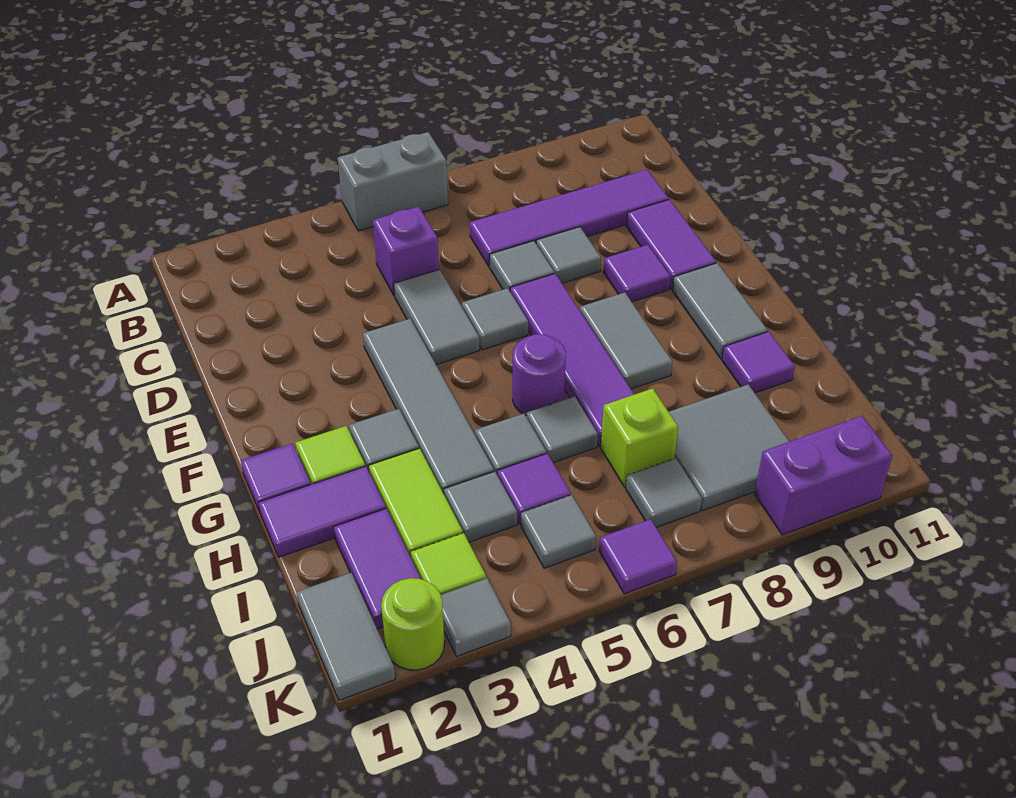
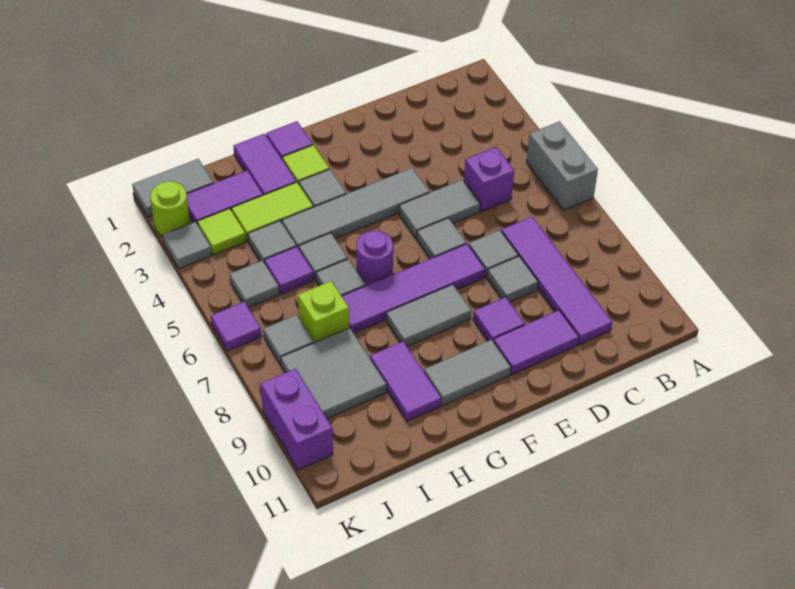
purple tile H10 level 1 -> purple tile H9:H10 level 1

